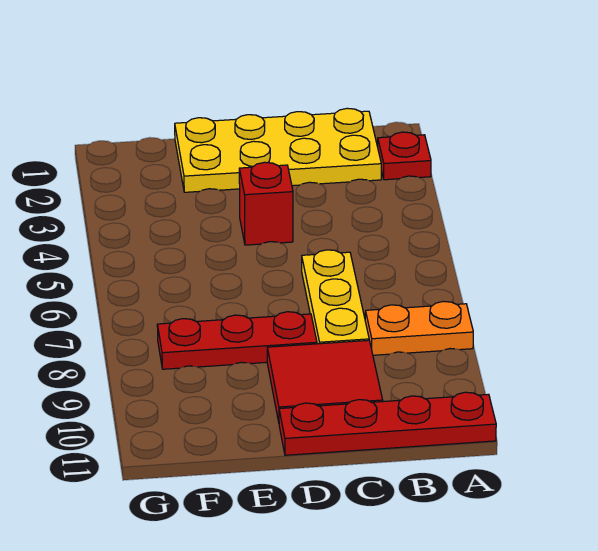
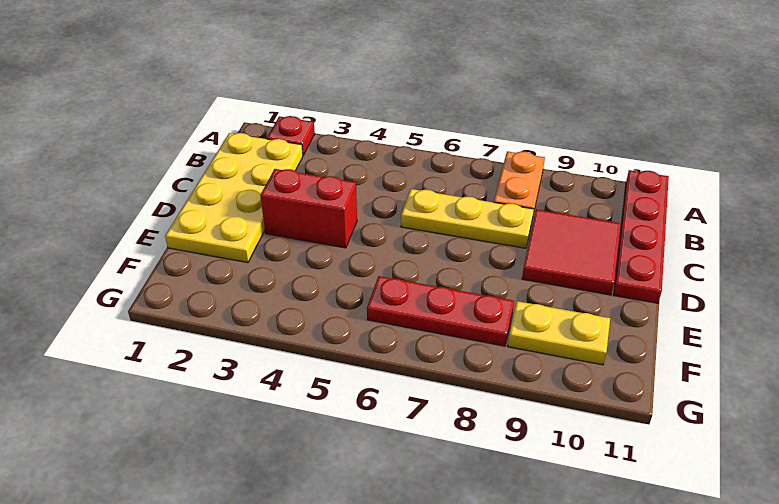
red brick D4 level 1 -> red brick D3:D4 level 1
red plate D8:F8 level 1 -> red plate F6:F8 level 1
none -> yellow plate F9:F10 level 1

